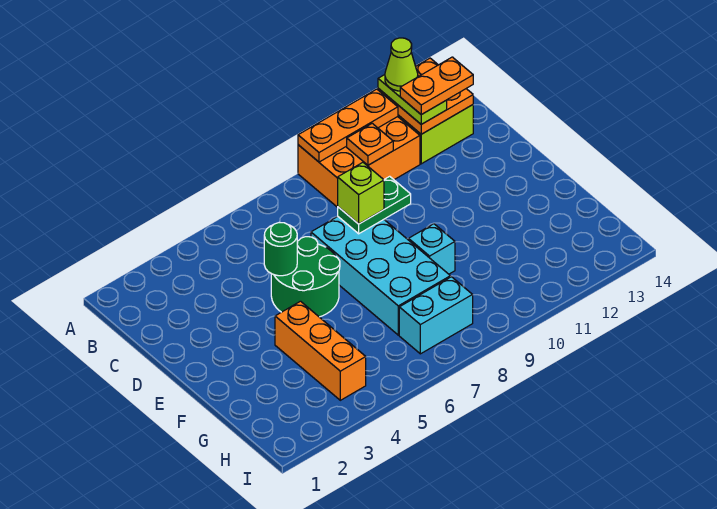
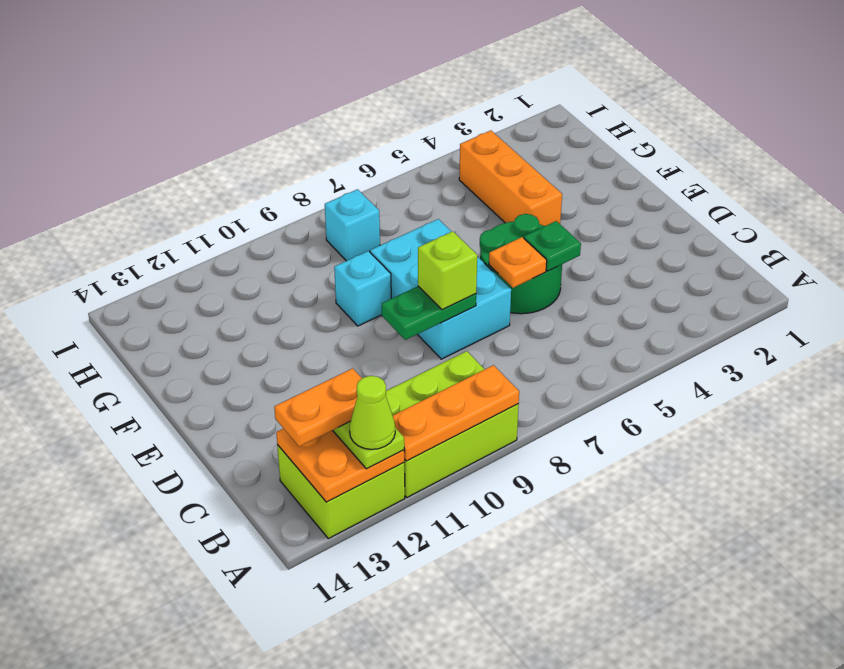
orange brick A9:B11 level 1 -> lime brick A9:B11 level 1
orange plate B10 level 2 -> orange plate D6 level 2
green round brick D5 level 2 -> green plate D5 level 2
cyan brick D7:G8 level 1 -> cyan brick D7:F8 level 1
cyan brick H7:H8 level 1 -> cyan brick H8 level 1

